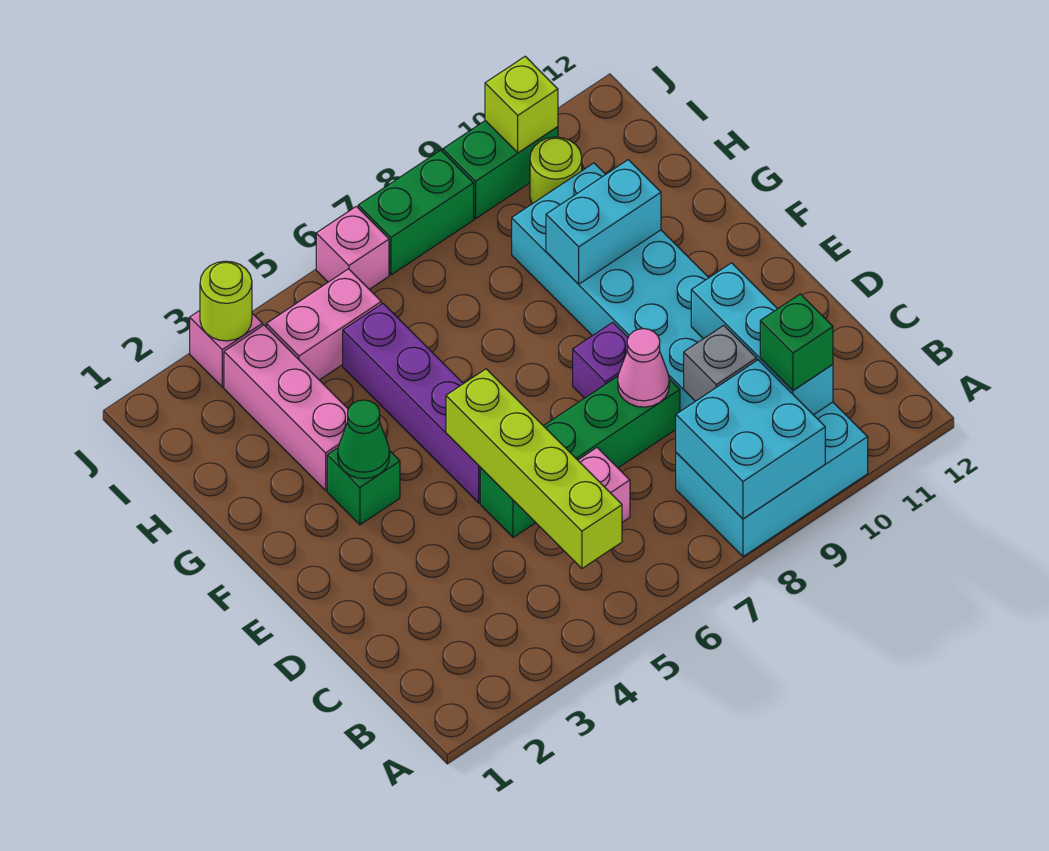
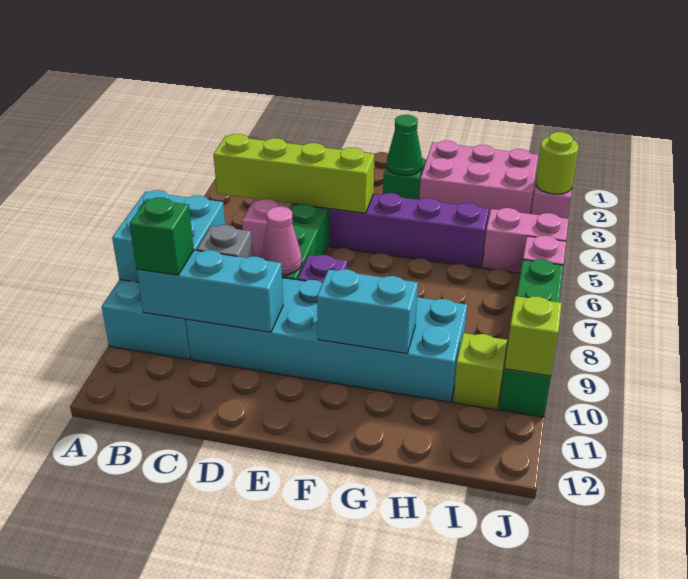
pink brick G3:I3 level 1 -> pink brick G2:I3 level 1
cyan brick G9:G10 level 2 -> cyan brick F10:G10 level 2
pink brick I4:I5 level 1 -> pink brick I5:J5 level 1
lime round brick I10 level 1 -> lime brick I10 level 1

